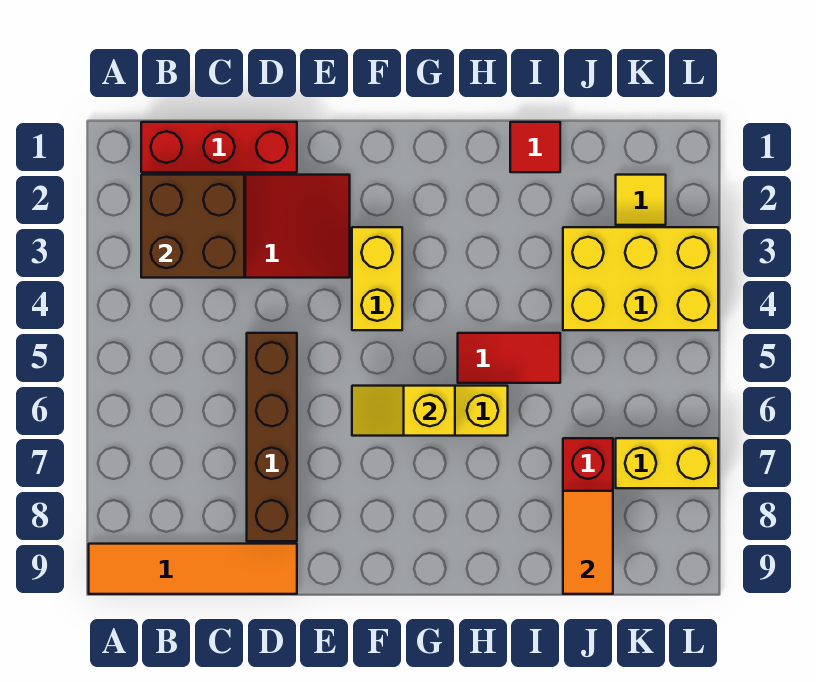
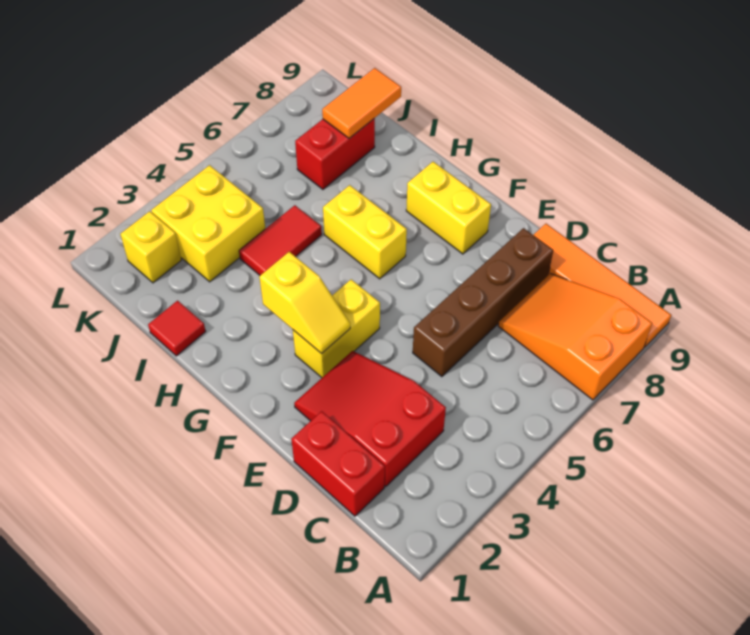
none -> orange slope A7:C8 level 1 top A
red brick B1:D1 level 1 -> red brick C1:D1 level 1
brown brick B2:C3 level 2 -> none
yellow slope F6:G6 level 2 top G -> yellow slope F3:G3 level 2 top G
red tile H5:I5 level 1 -> red tile I4:I5 level 1
yellow brick J3:L4 level 1 -> yellow brick J3:K4 level 1
yellow tile K2 level 1 -> yellow brick K2 level 1
yellow brick K7:L7 level 1 -> yellow brick F8:G8 level 1

